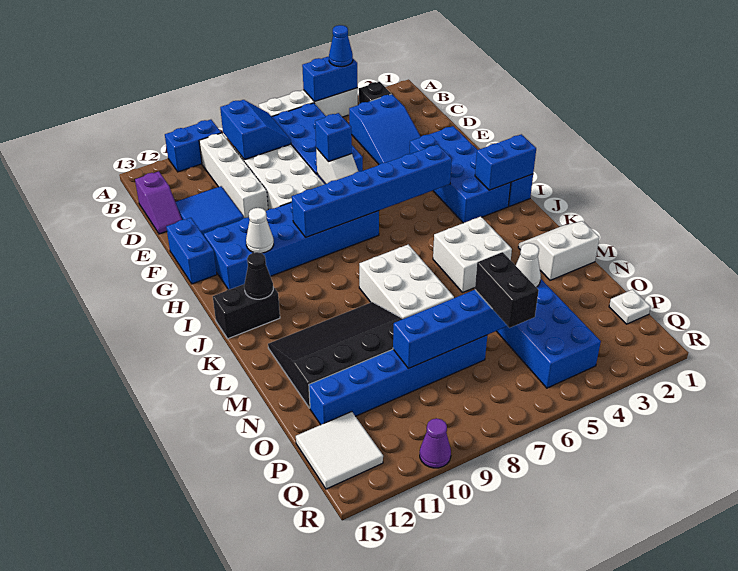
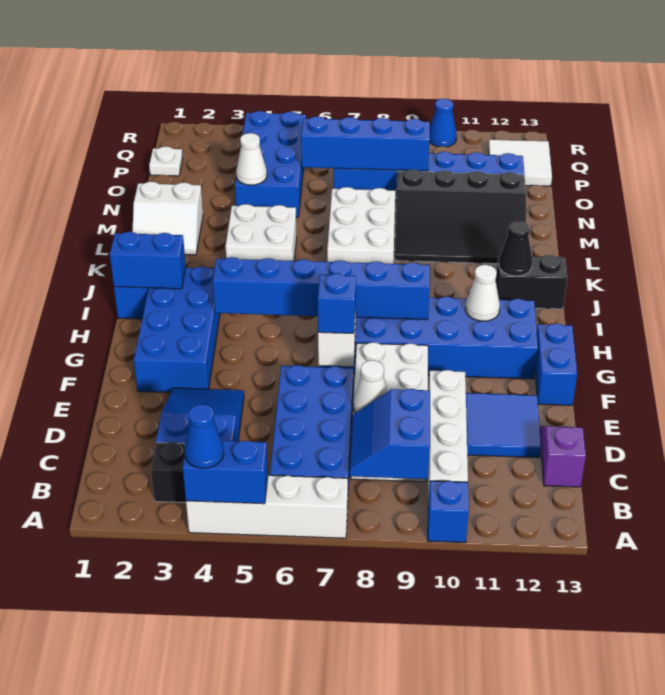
blue brick A10:A11 level 1 -> blue brick A10 level 1
none -> white cone D8 level 2
black brick O6:P6 level 3 -> none
purple cone R10 level 1 -> blue cone R10 level 1

